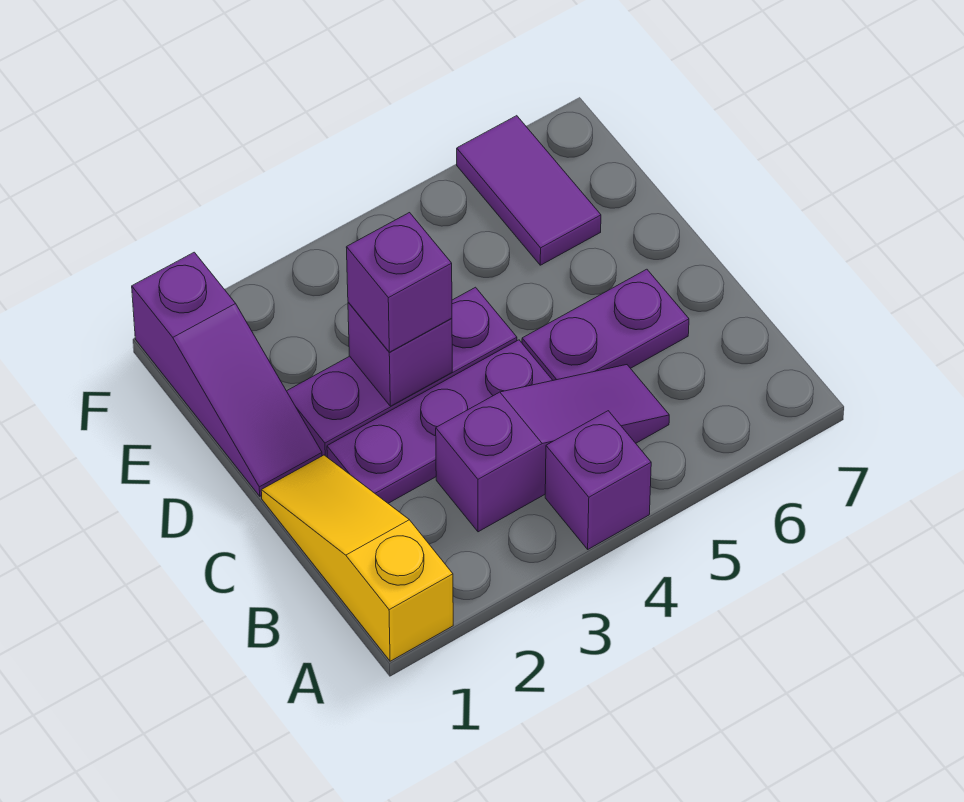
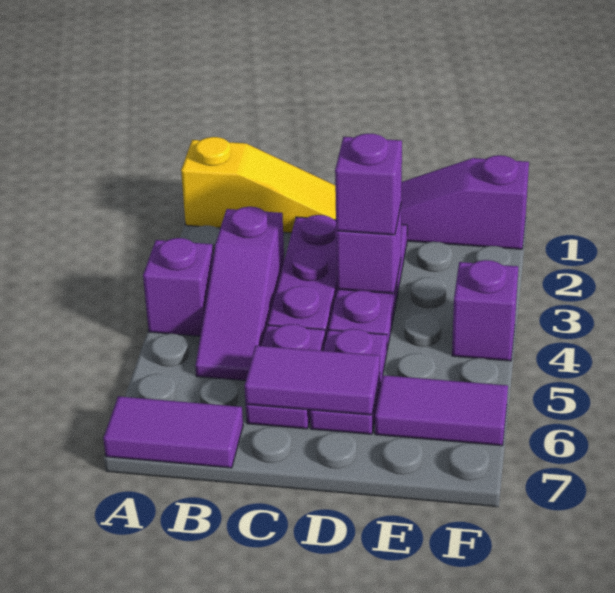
none -> purple tile A7:B7 level 1
none -> purple tile C6:D6 level 2
none -> purple plate D5:D6 level 1
none -> purple brick F4 level 1

